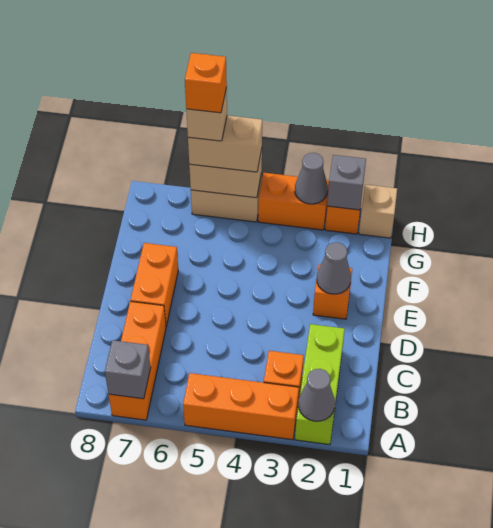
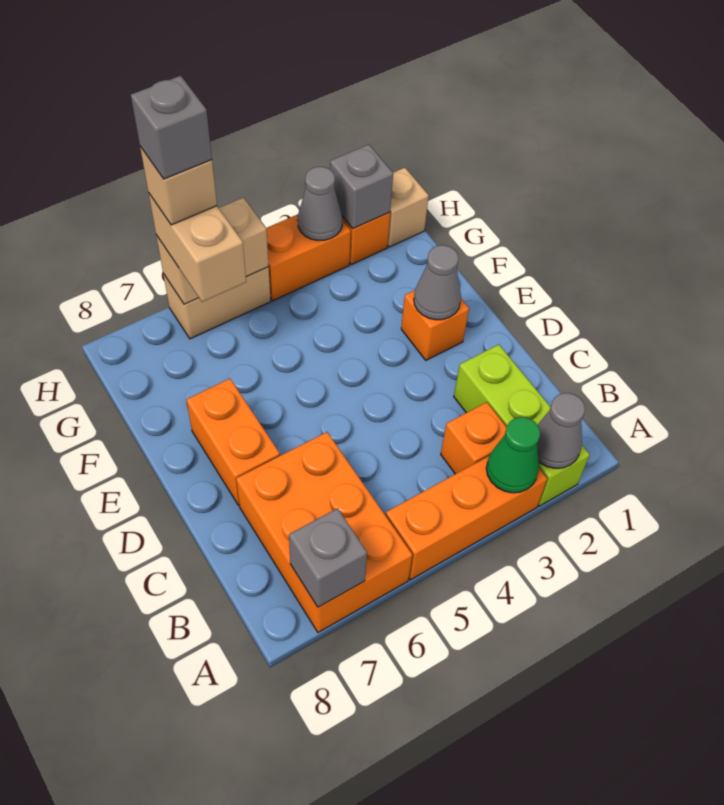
none -> green cone A3 level 2
orange brick A7:C7 level 1 -> orange brick A6:C7 level 1
tan brick H5:H6 level 3 -> tan brick G6:H6 level 3
orange brick H6 level 5 -> grey brick H6 level 5

